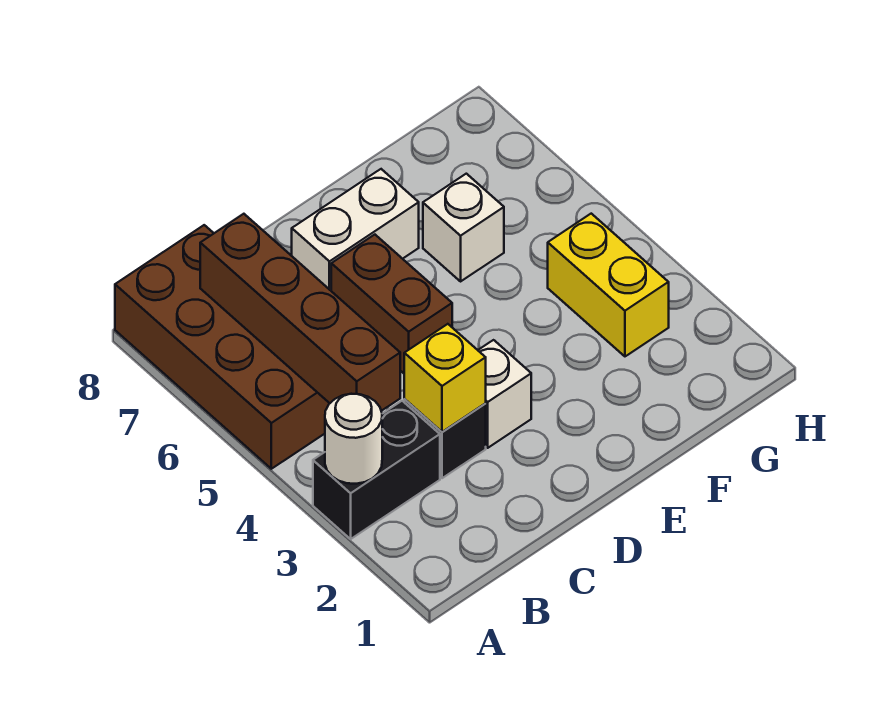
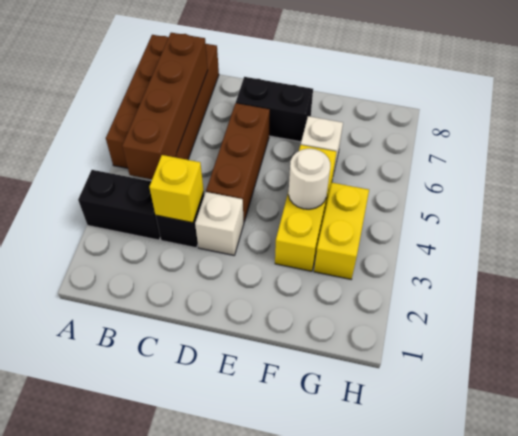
white round brick A3 level 2 -> white round brick F4 level 2
brown brick D5:D6 level 1 -> brown brick D4:D6 level 1
white brick D7:E7 level 1 -> black brick D7:E7 level 1
none -> yellow brick F3:F5 level 1

